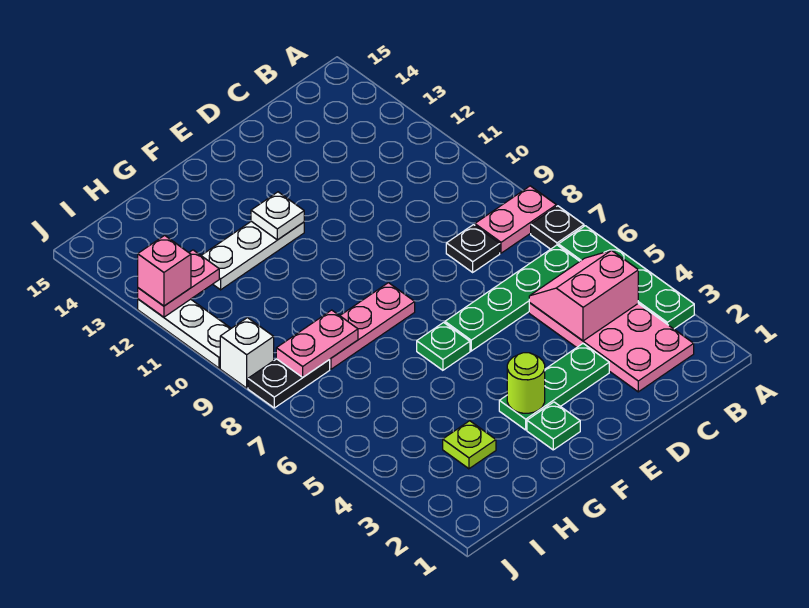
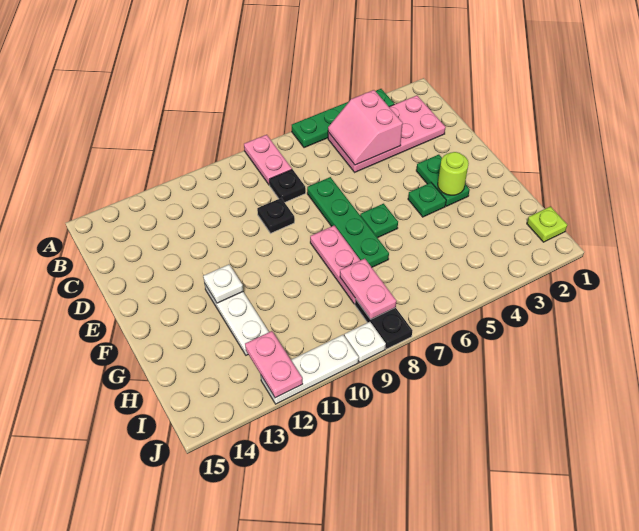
black plate A7 level 1 -> black plate D9 level 1
green plate B6:E6 level 1 -> green plate D7:G7 level 1
green plate D3:F3 level 1 -> green plate E3:F3 level 1
green plate F2 level 1 -> green plate F4 level 1
lime plate H3 level 1 -> lime plate I1 level 1
white brick J9 level 1 -> white plate J9 level 1
pink brick J12 level 3 -> none

